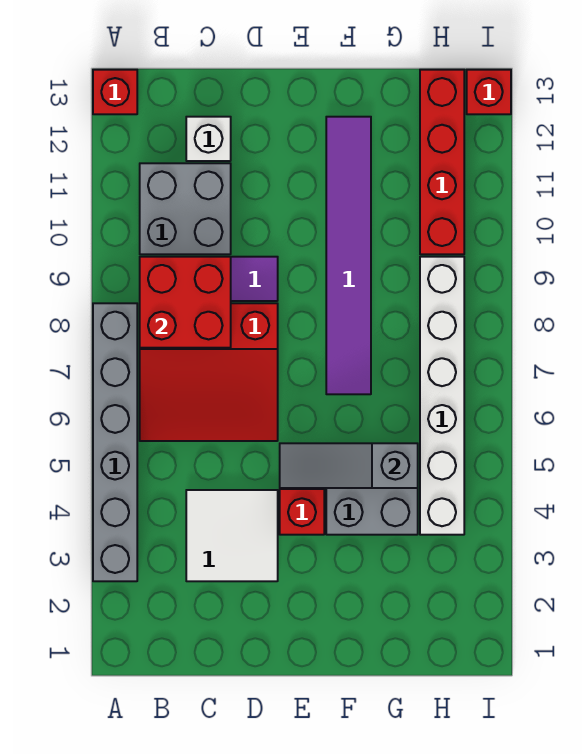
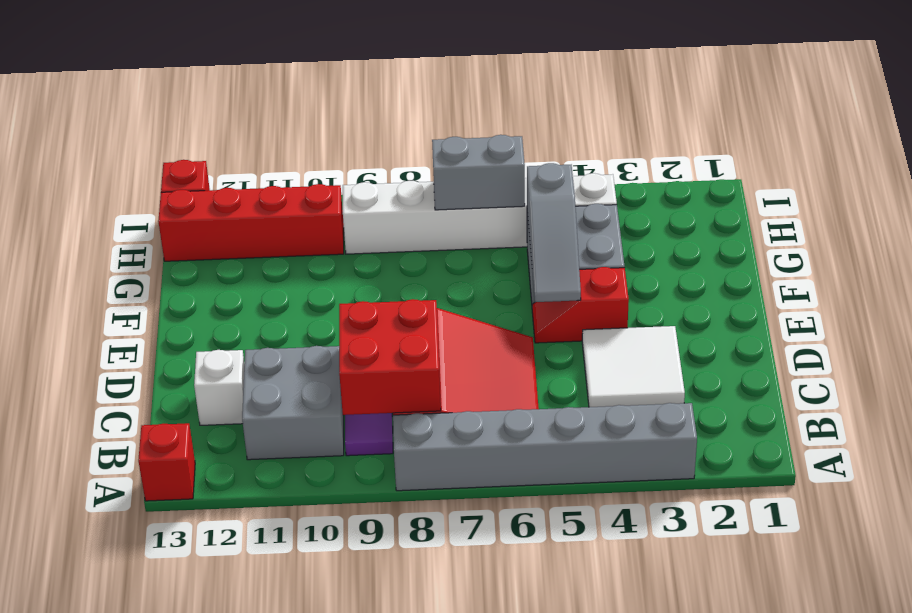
purple tile F7:F12 level 1 -> none
none -> grey brick H6:H7 level 2

